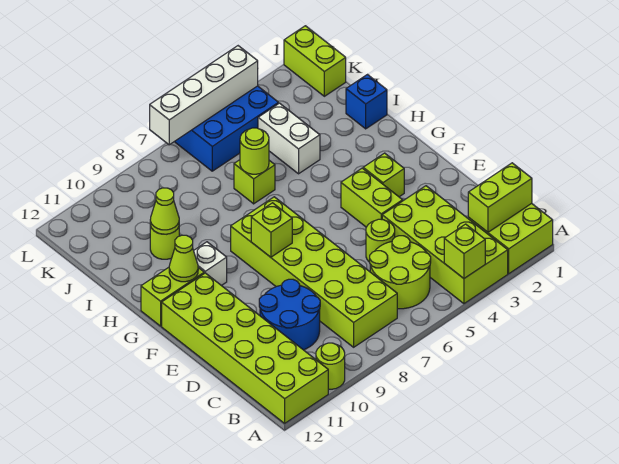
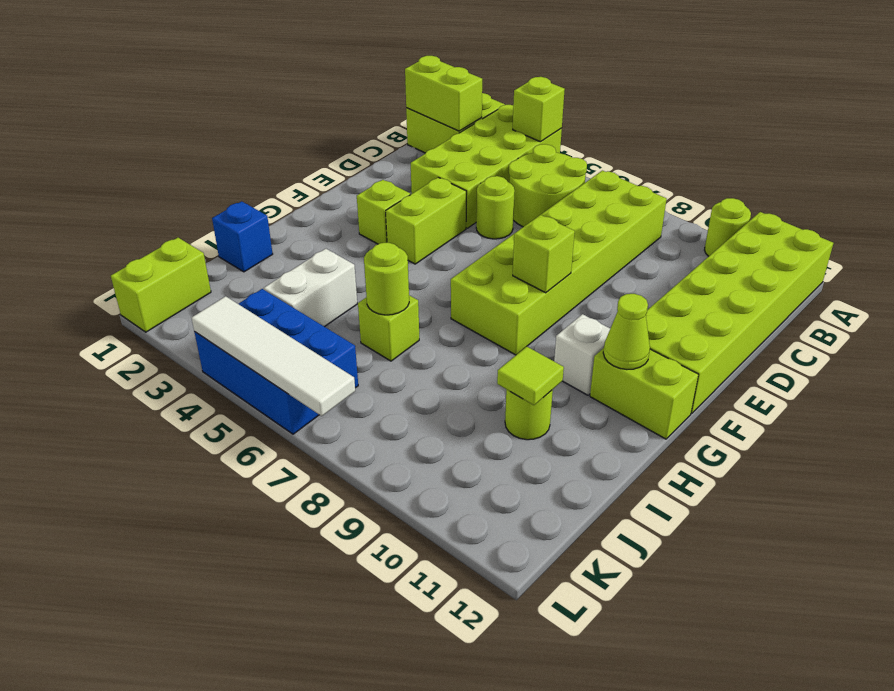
blue round brick C9:D10 level 1 -> none
lime cone I10 level 2 -> lime tile I10 level 2
white brick L4:L7 level 2 -> white tile L4:L7 level 2

